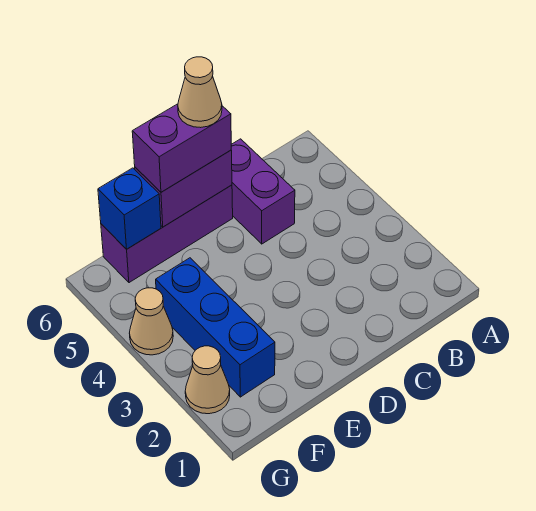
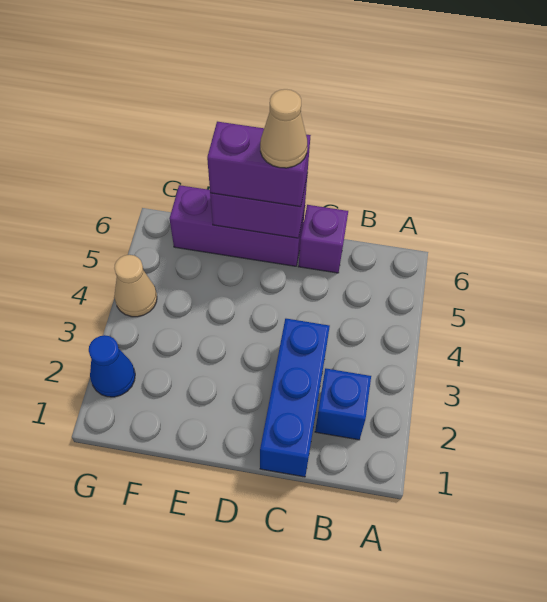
purple brick C5:C6 level 1 -> purple brick C6 level 1
blue brick F2:F4 level 1 -> blue brick C1:C3 level 1
blue brick F6 level 2 -> blue brick B2 level 1
tan cone G2 level 1 -> blue cone G2 level 1

